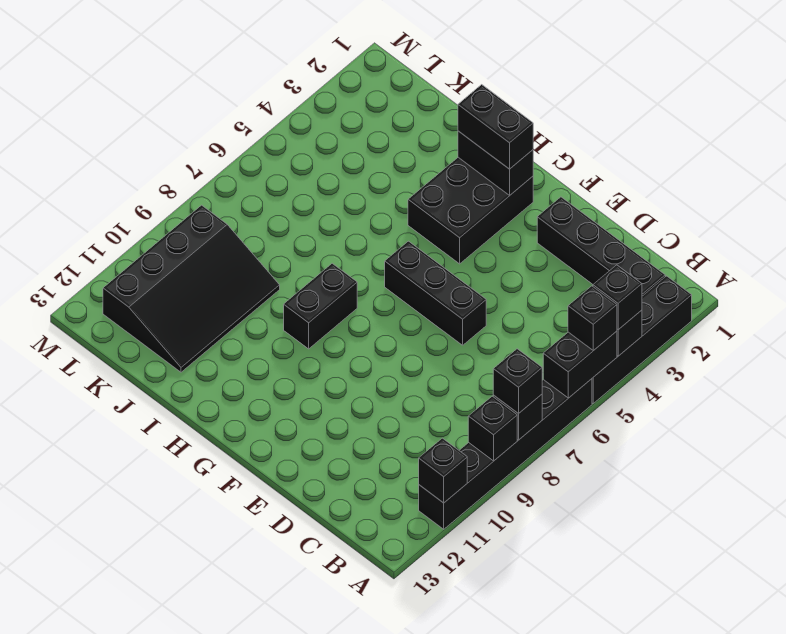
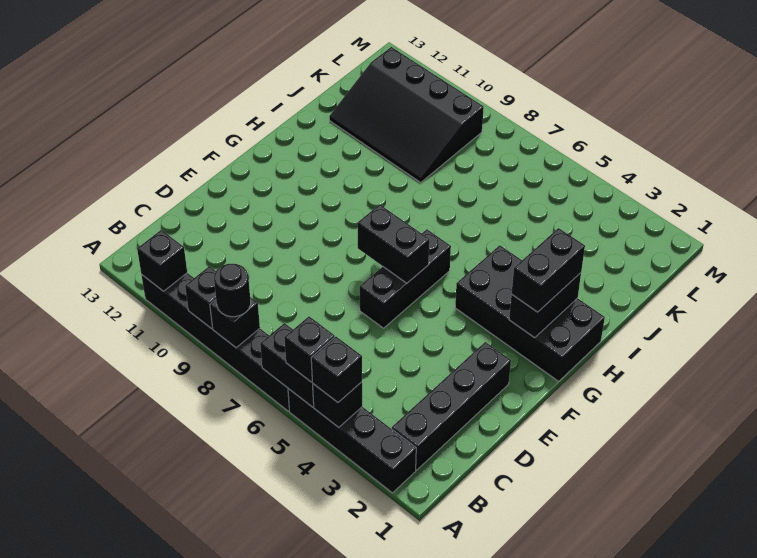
black brick A8 level 3 -> black round brick A8 level 3
black brick G2:H4 level 1 -> black brick G1:H4 level 1
black brick H8:H9 level 1 -> black brick F6:F7 level 2

